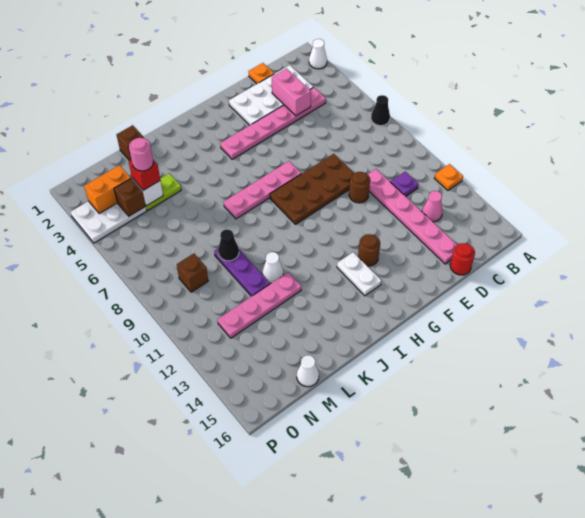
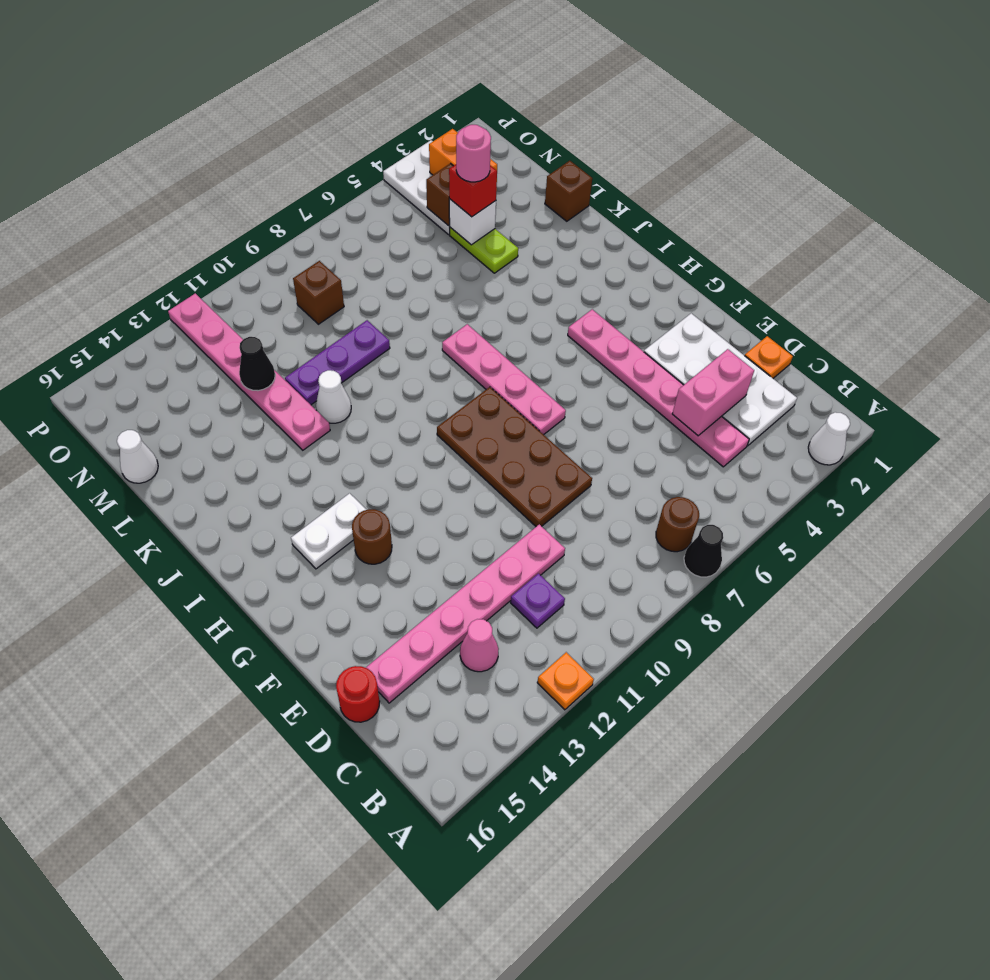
brown round brick E10 level 1 -> brown round brick B7 level 1
pink plate K12:N12 level 1 -> pink plate K12:P12 level 1
black cone L9 level 2 -> black cone M12 level 2

